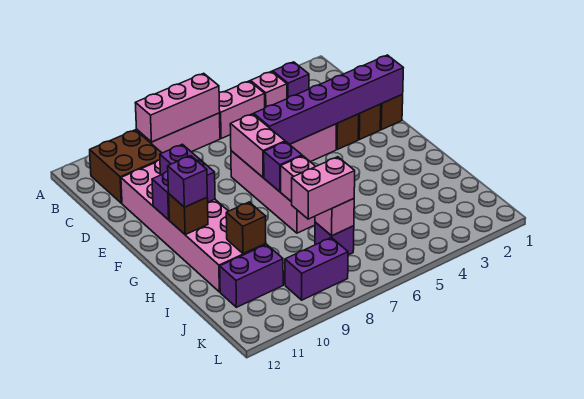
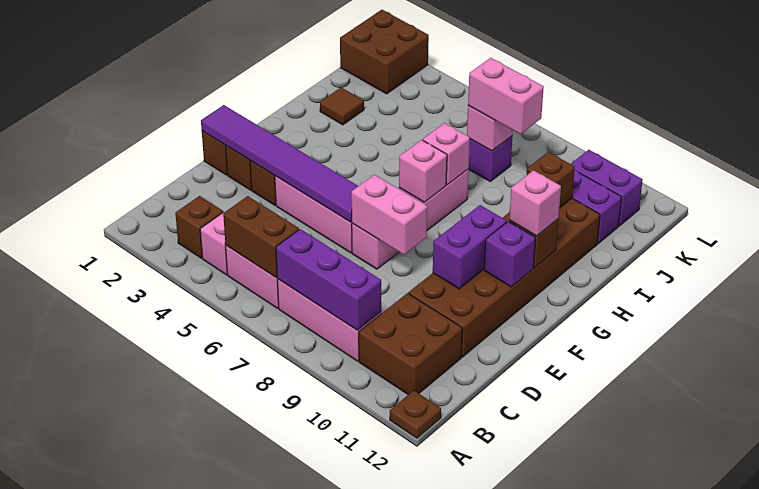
none -> brown plate A12 level 1
purple brick B3 level 1 -> brown brick B3 level 1
none -> brown brick B5:B6 level 2
pink brick B7:B9 level 2 -> purple brick B7:B9 level 2
pink brick D10:I11 level 1 -> brown brick D10:I11 level 1
purple brick E1:E6 level 2 -> purple tile E1:E6 level 2
pink brick E7:F7 level 2 -> pink brick E7:E8 level 2
purple brick G7 level 2 -> pink brick G7 level 2
purple brick G11 level 3 -> pink brick G11 level 3
none -> brown tile I2 level 1
none -> brown brick K1:L2 level 1
purple brick K8:K9 level 1 -> purple brick K10:K11 level 1

